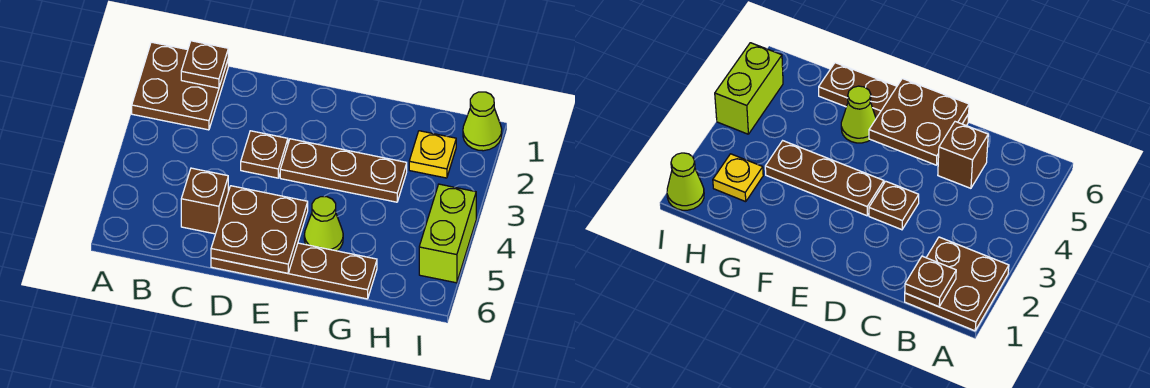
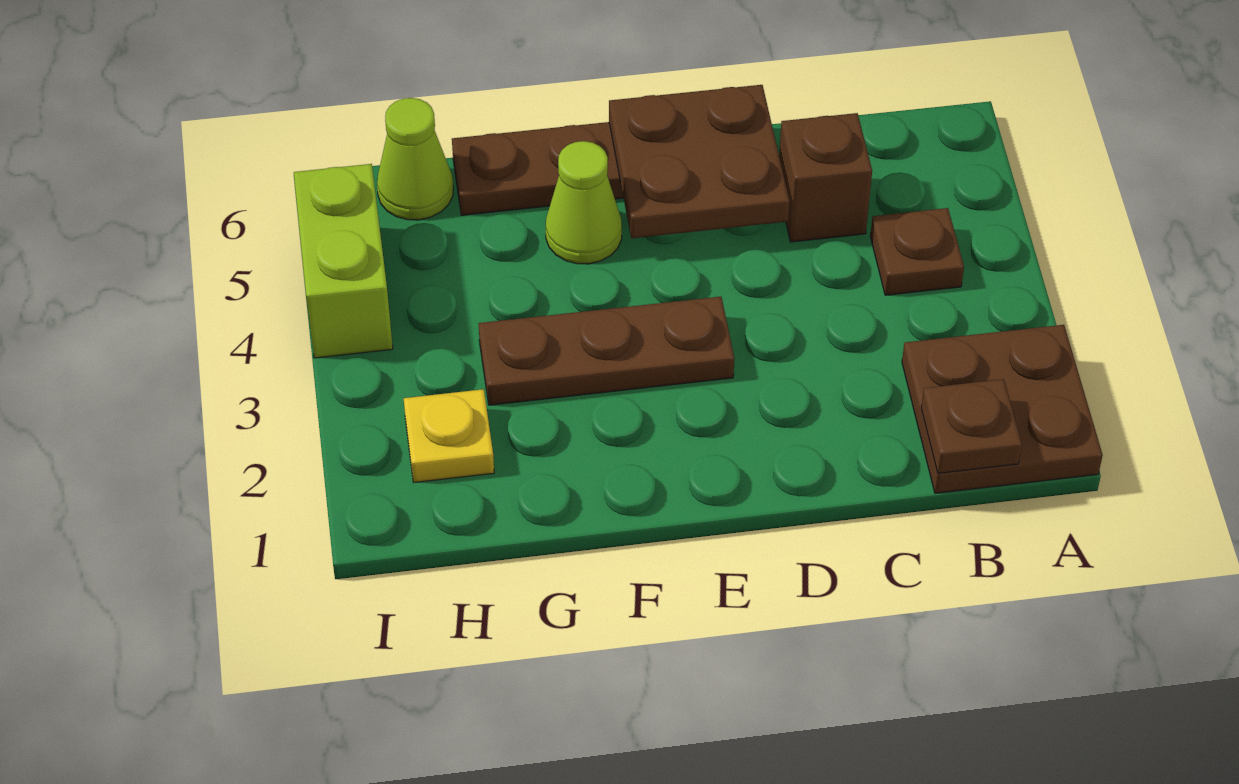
brown plate D3 level 1 -> brown plate B4 level 1
lime cone I1 level 1 -> lime cone H6 level 1

